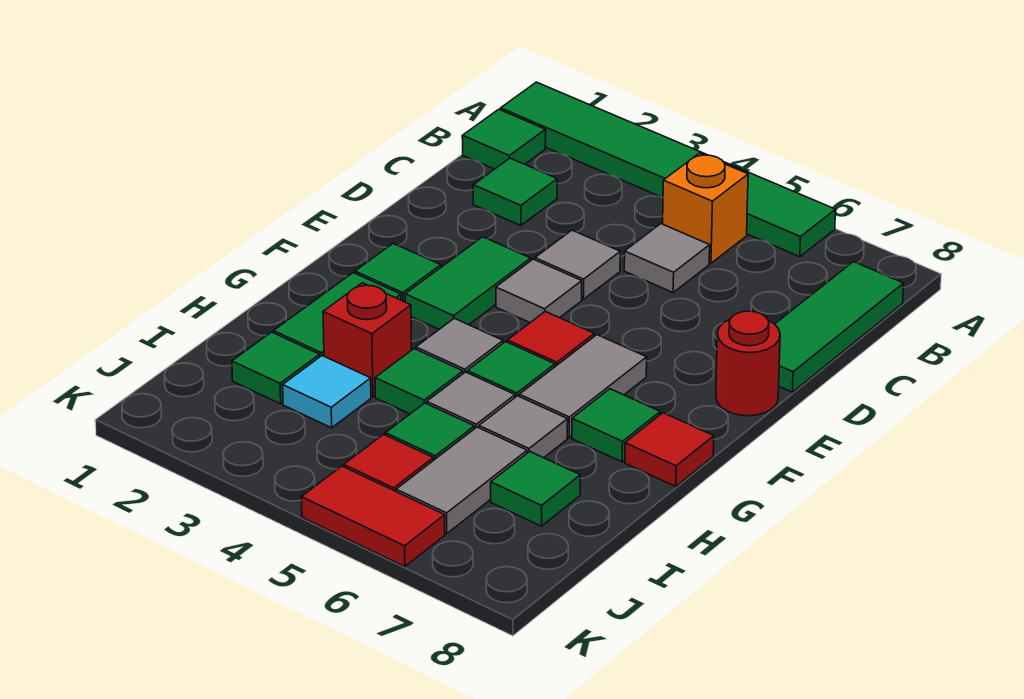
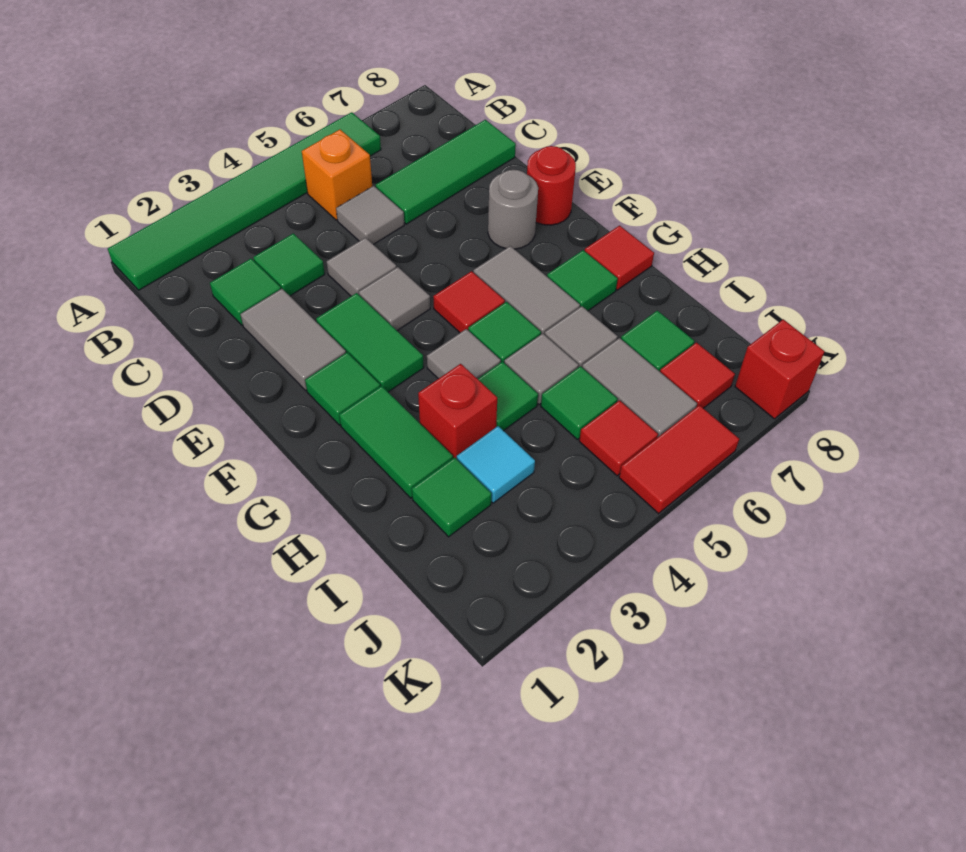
green tile B1 level 1 -> green tile C3 level 1
green tile B8:D8 level 1 -> green tile C6:C8 level 1
none -> grey tile D2:E2 level 1
none -> grey round brick E7 level 1
none -> red tile J7 level 1
none -> red brick K8 level 1

